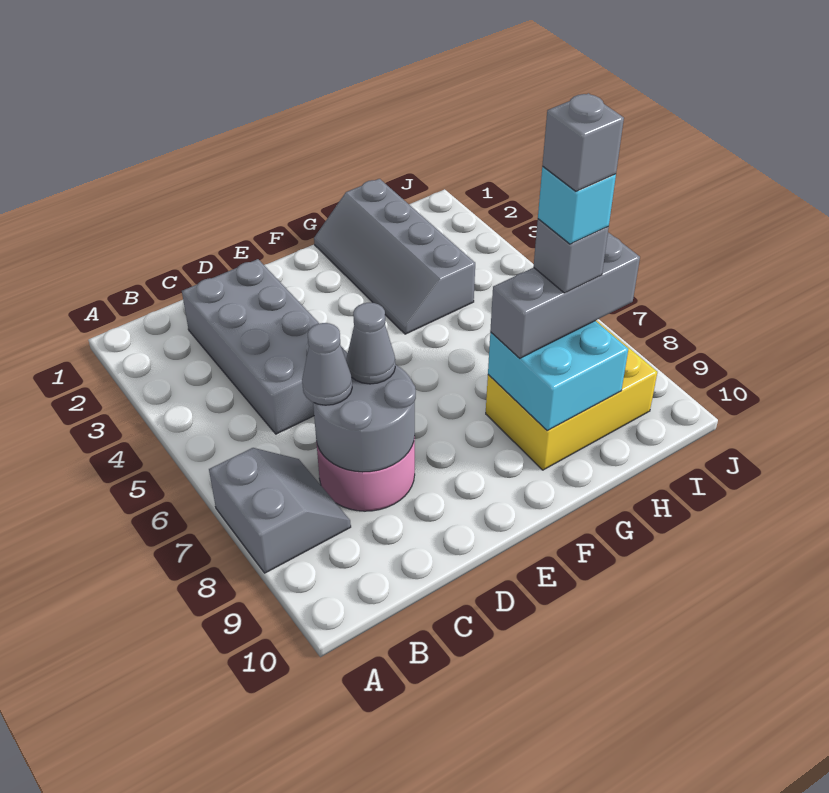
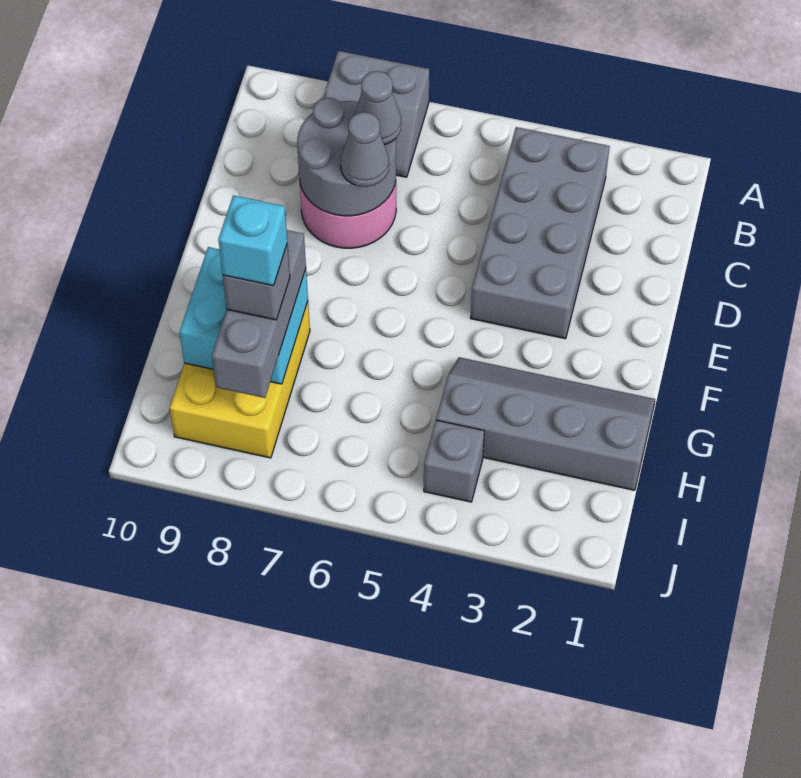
grey brick C2:D5 level 1 -> grey brick B3:E4 level 1
grey brick H8 level 6 -> grey brick I4 level 1

